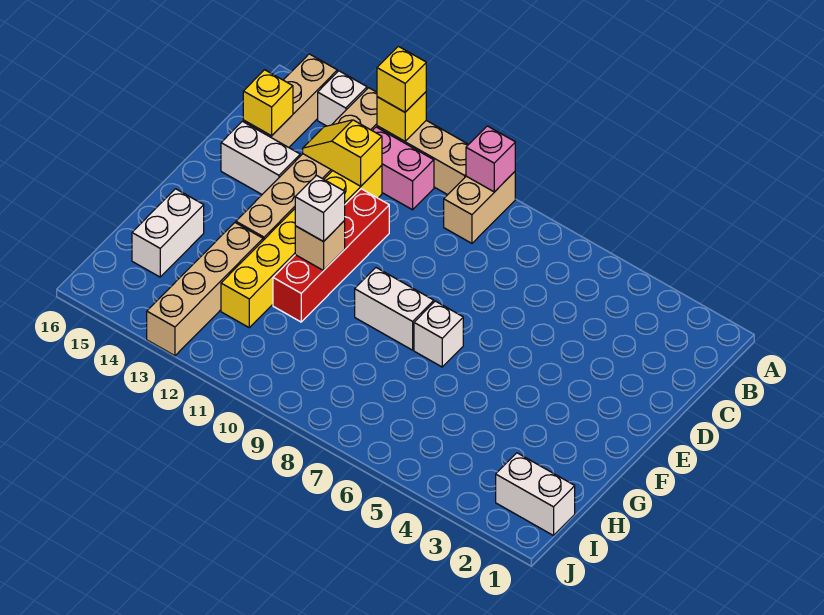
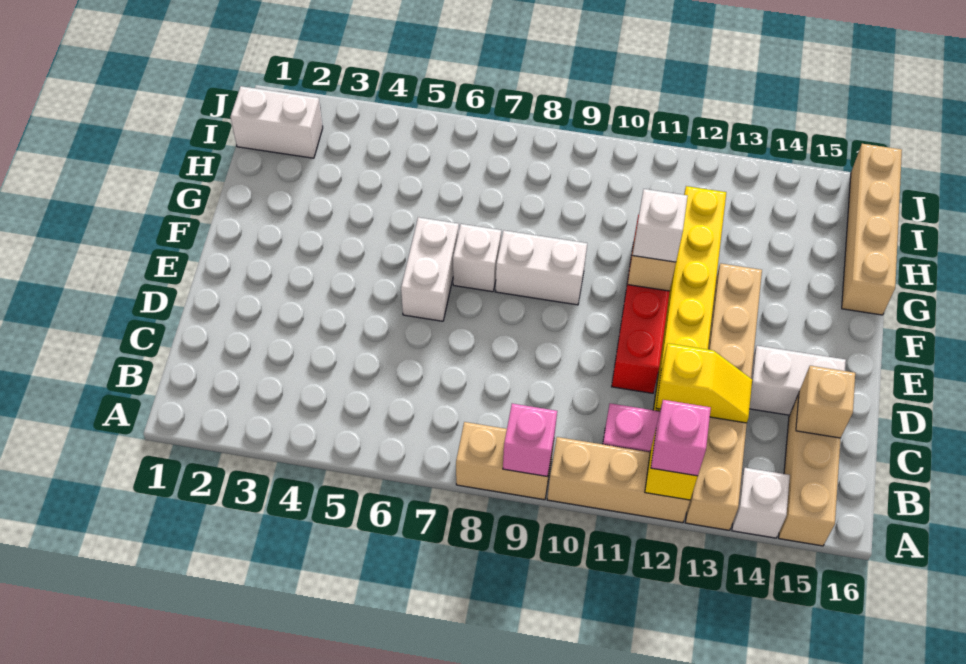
tan brick A9:B9 level 1 -> tan brick A8:A9 level 1
yellow brick A12 level 3 -> pink brick A12 level 3
yellow brick C15 level 2 -> tan brick C15 level 2
tan brick G13:J13 level 1 -> tan brick G16:J16 level 1
white brick G15:H15 level 1 -> white brick E6:F6 level 1

